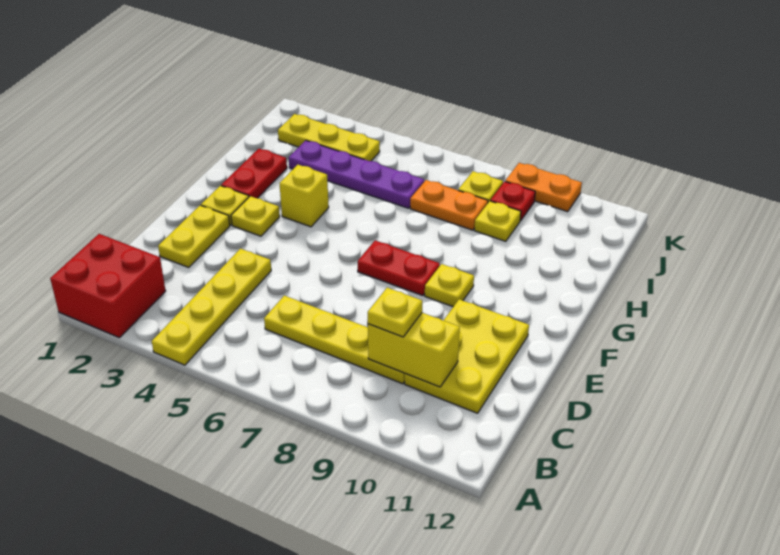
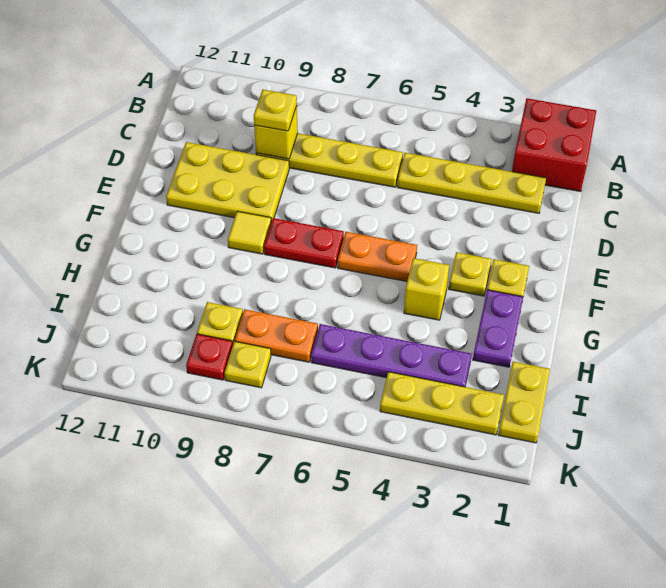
yellow plate A4:D4 level 1 -> yellow plate C2:C5 level 1
yellow brick C9:C10 level 2 -> yellow brick C9 level 2
yellow plate C10:E11 level 1 -> yellow plate D9:E11 level 1
yellow plate D2:E2 level 1 -> yellow plate I1:J1 level 1
yellow plate F9 level 1 -> yellow tile F9 level 1
red plate G2:H2 level 1 -> purple plate G2:H2 level 1
orange plate K9:K10 level 1 -> orange plate F5:F6 level 1

